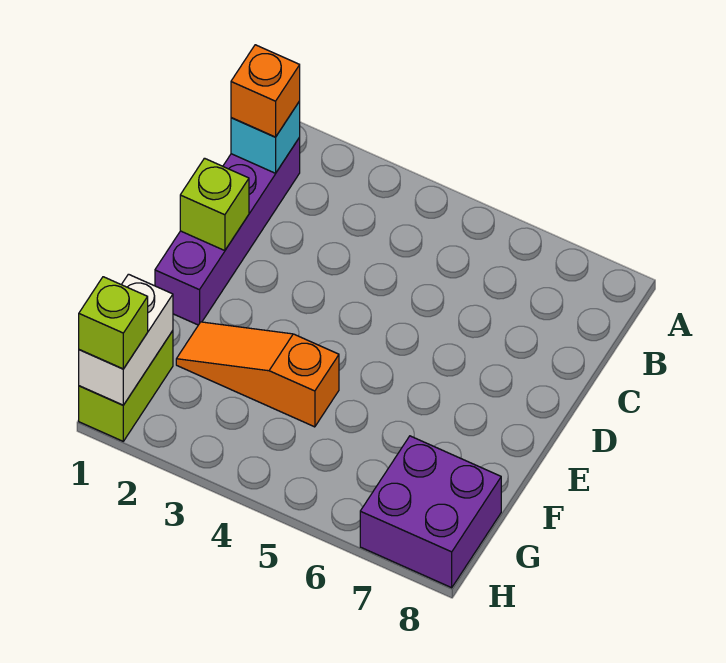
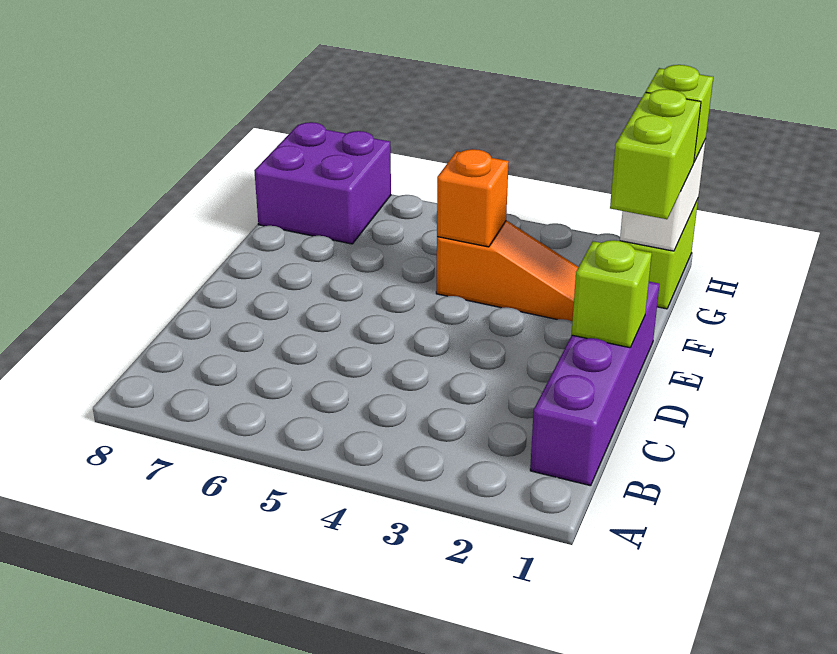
cyan brick B1 level 2 -> none
orange brick B1 level 3 -> orange brick F4 level 2
none -> lime brick F1:G1 level 3

